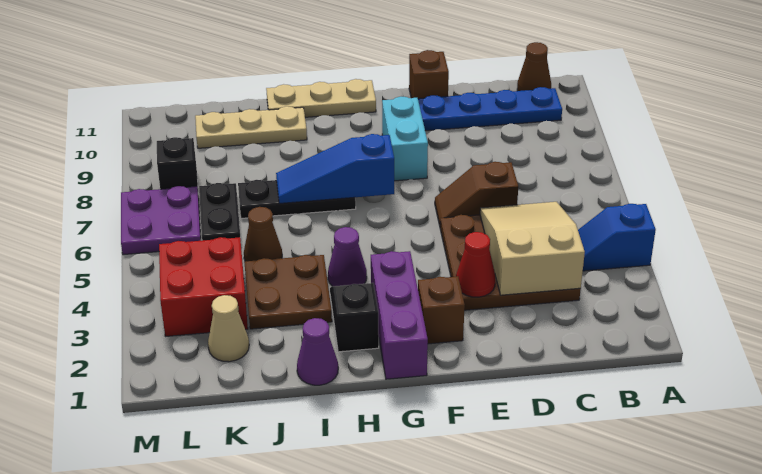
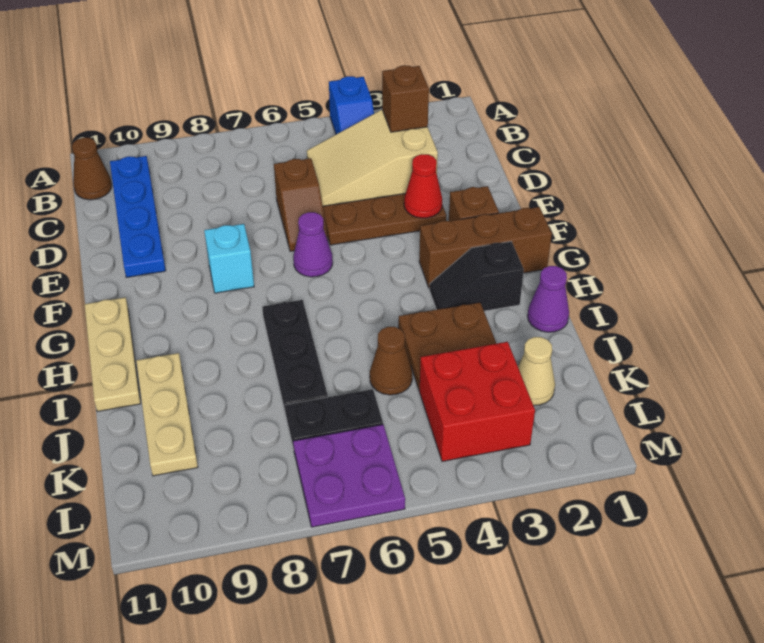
brown brick E11 level 1 -> brown brick C3 level 3
cyan brick F8:F9 level 1 -> cyan brick F8 level 1
purple brick G1:G3 level 1 -> brown brick G1:G3 level 1
blue slope G7:I7 level 2 top G -> none
purple cone H4 level 1 -> purple cone F6 level 1
black brick L8 level 1 -> none

